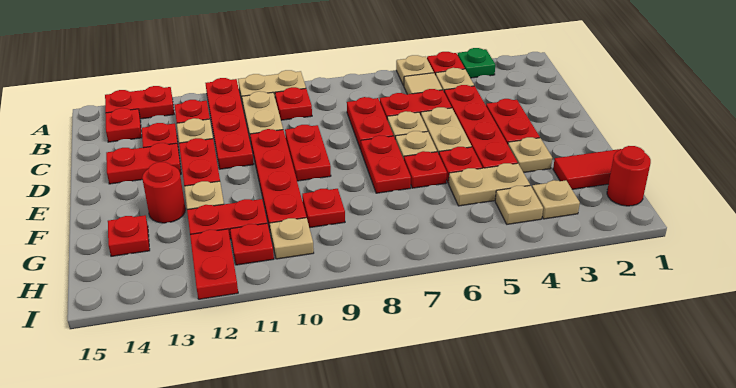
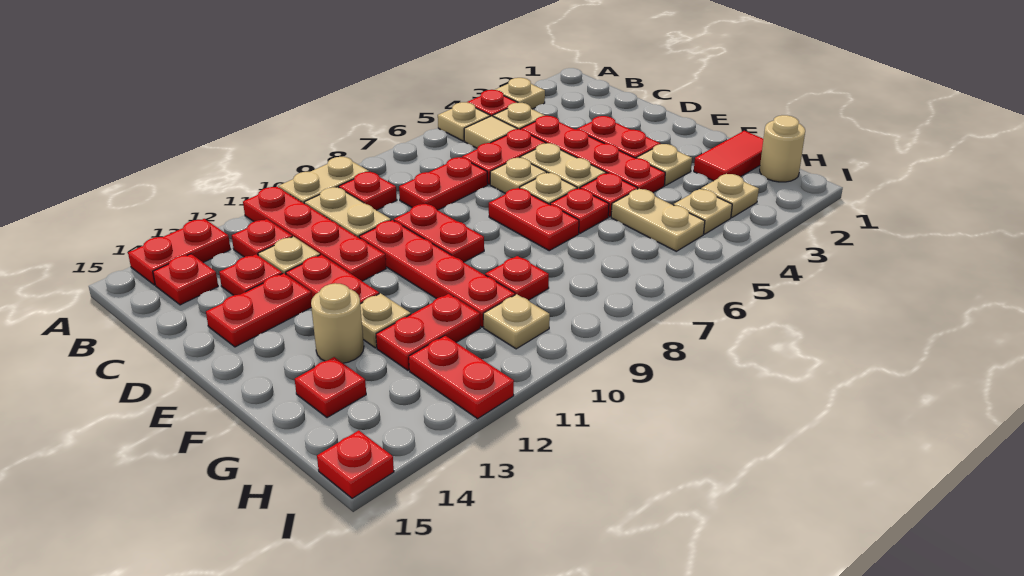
green plate A3 level 1 -> tan plate A3 level 1
red plate C7:D7 level 1 -> red plate C7:C8 level 1
red round brick F13 level 1 -> tan round brick F13 level 1
tan plate G4:G5 level 1 -> tan plate G5:H5 level 1
red round brick H1 level 1 -> tan round brick H1 level 1
red plate H11 level 1 -> red plate I15 level 1

